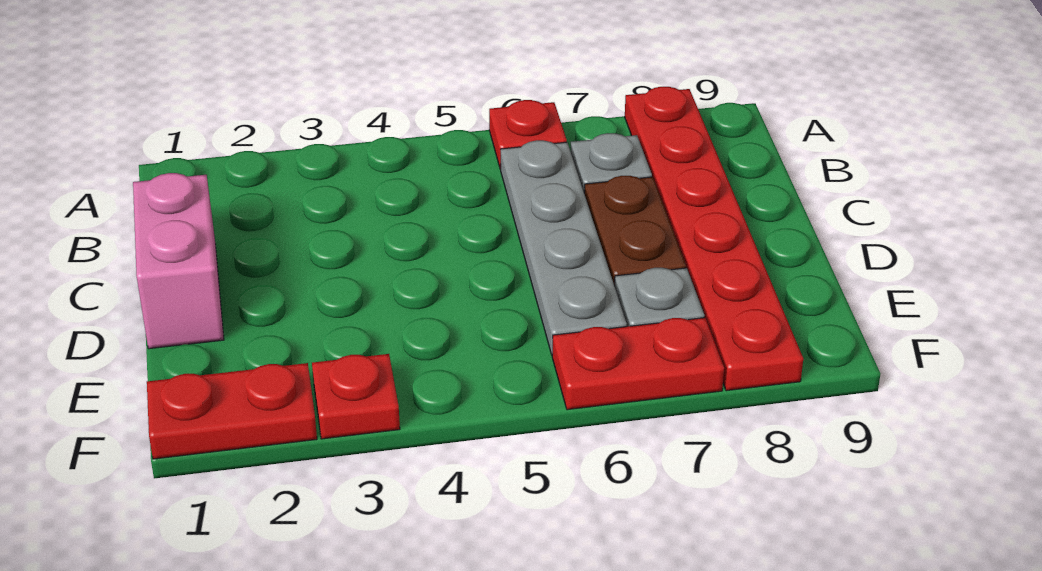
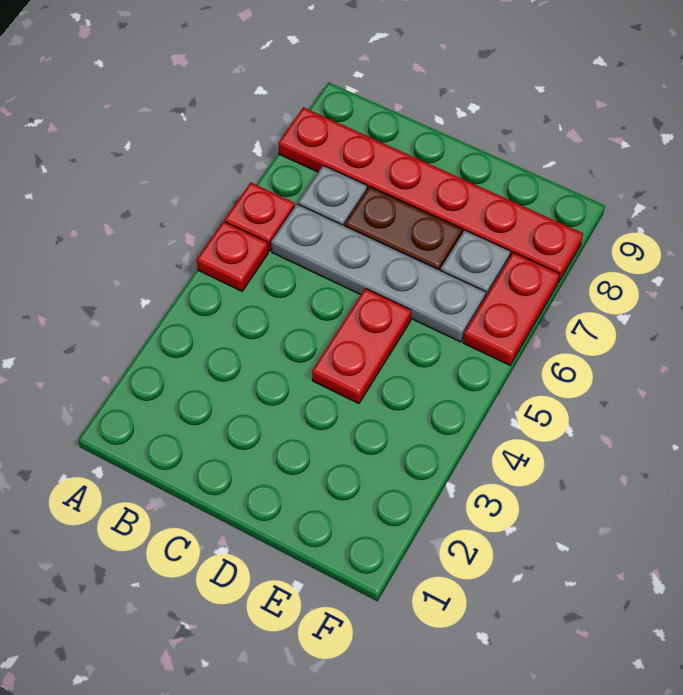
pink brick C1:D1 level 1 -> none
red plate F1:F2 level 1 -> red plate D4:D5 level 1
red plate F3 level 1 -> red plate A5 level 1

